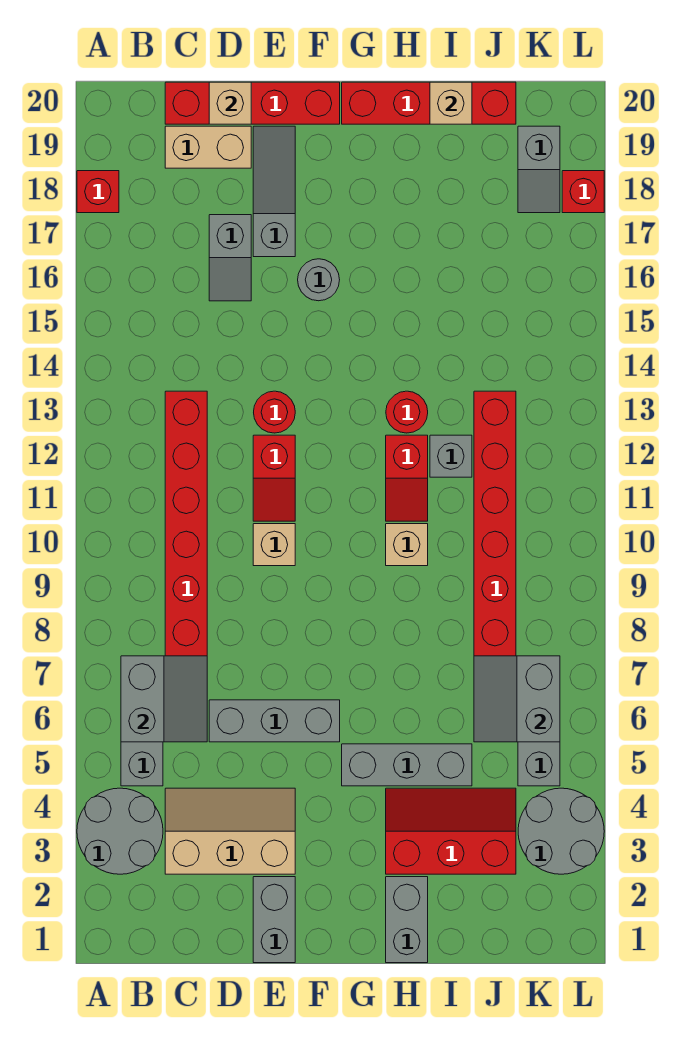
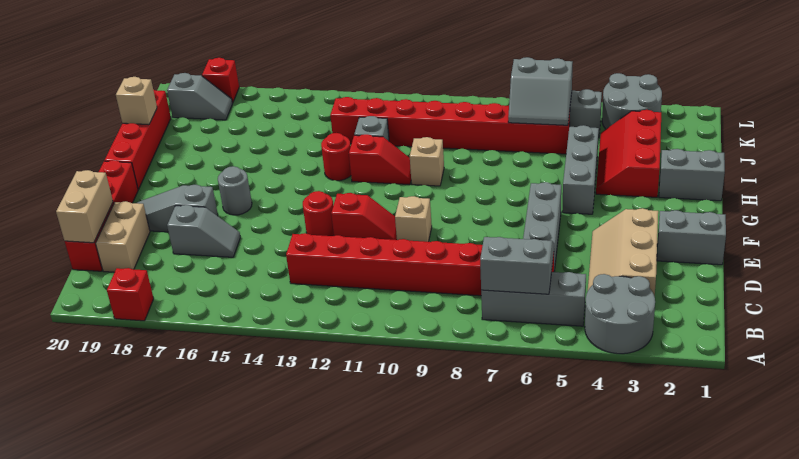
tan brick D20 level 2 -> tan brick C20:D20 level 2

